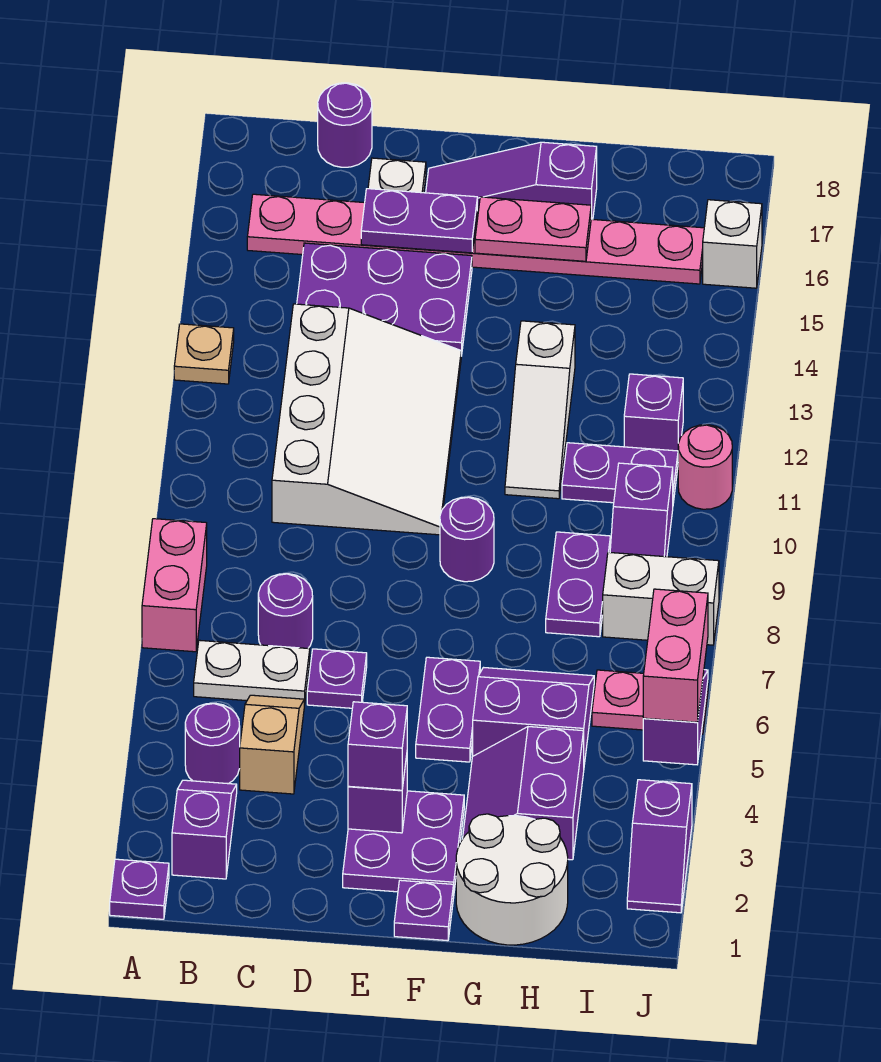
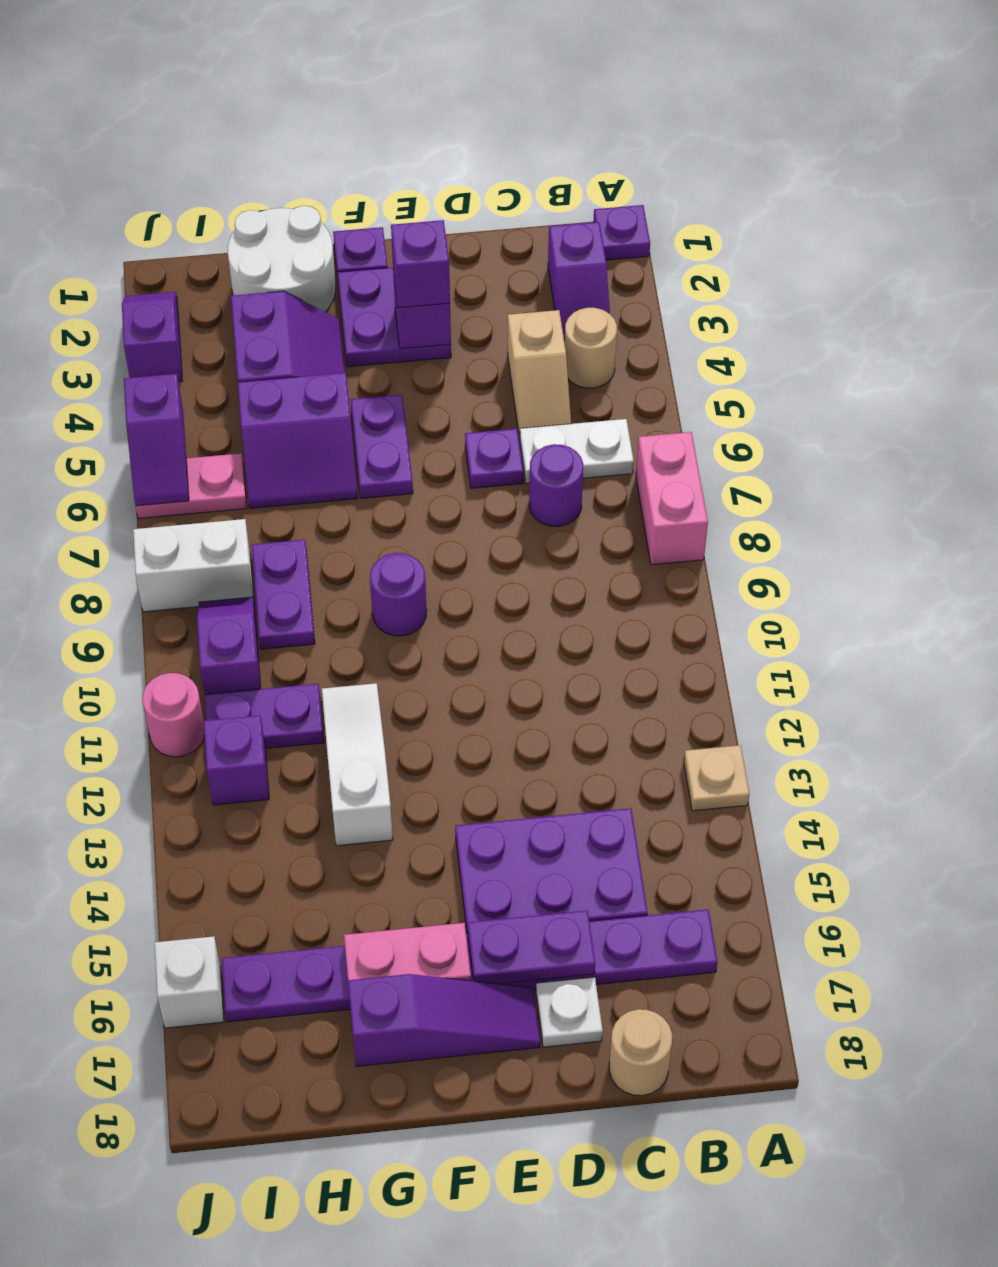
purple round brick B4 level 1 -> tan round brick B4 level 1
pink plate B16:I16 level 1 -> purple plate B16:I16 level 1
white slope C10:E13 level 1 top C -> none
purple round brick C18 level 1 -> tan round brick C18 level 1
pink brick J5:J6 level 3 -> none

